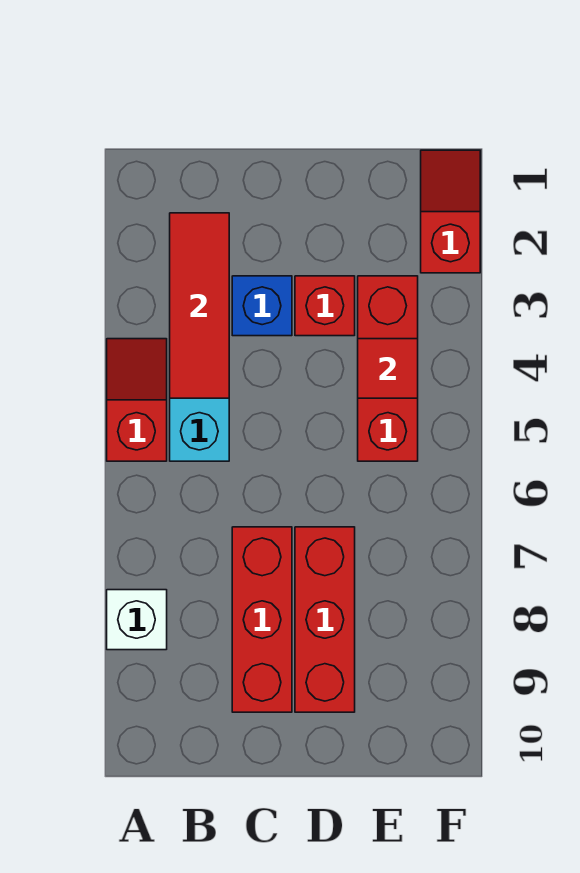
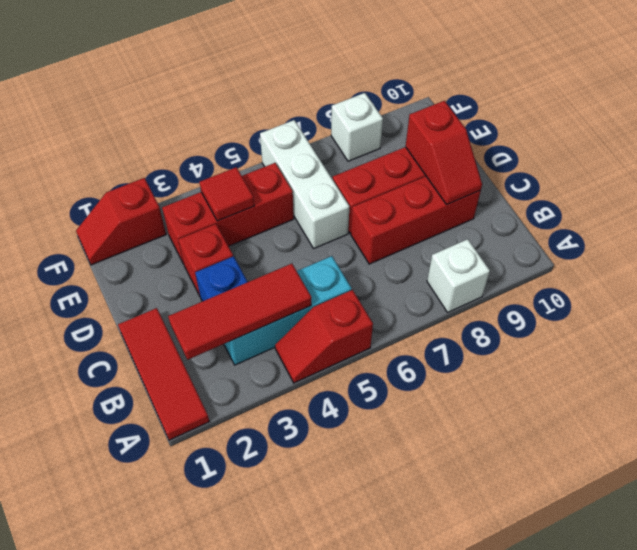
none -> red tile A1:C1 level 1
none -> red slope C9:D9 level 2 top D
none -> white brick D6:F6 level 1
none -> white brick F8 level 1

